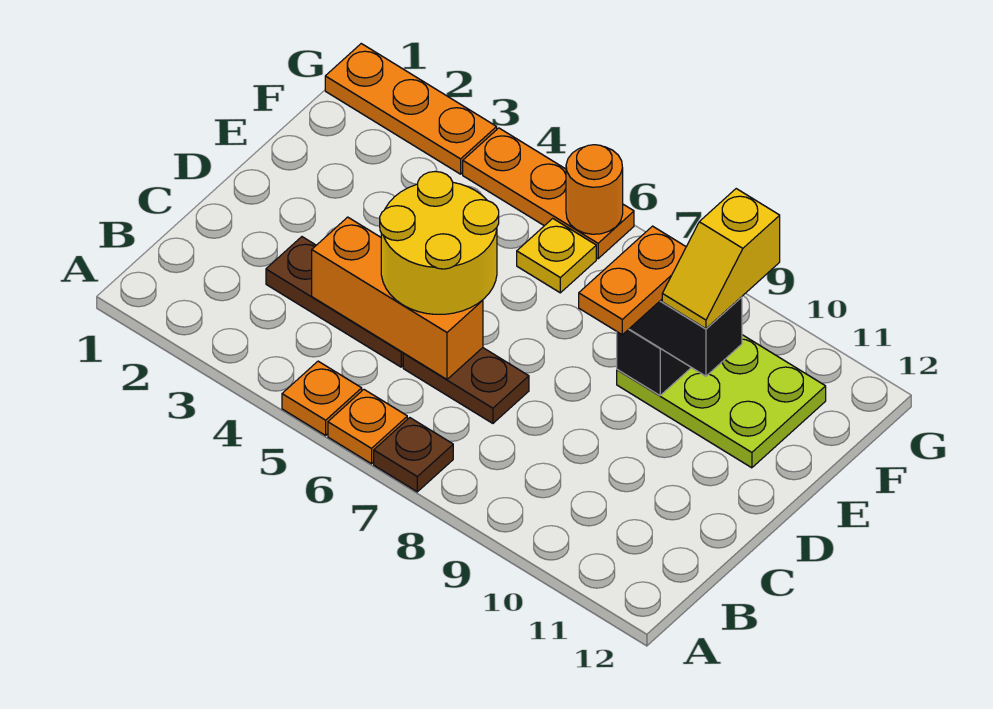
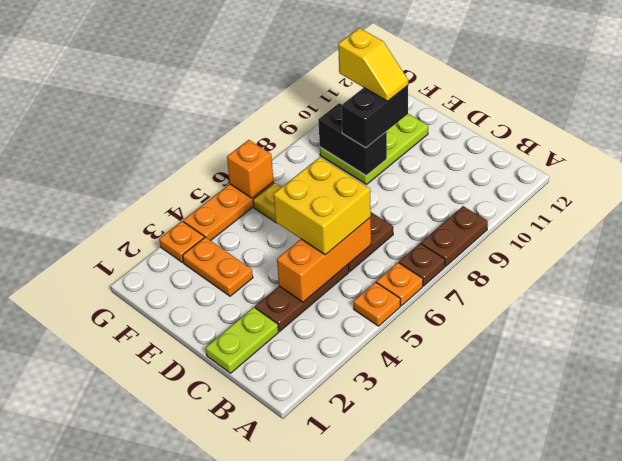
none -> brown plate A8:A9 level 1
none -> lime plate C1:C2 level 1
yellow round brick C5:D6 level 3 -> yellow brick C5:D6 level 3
orange plate D9:E9 level 4 -> orange plate E3:F3 level 1
orange plate G1:G3 level 1 -> orange plate G3 level 1
orange round brick G6 level 2 -> orange brick G6 level 2

